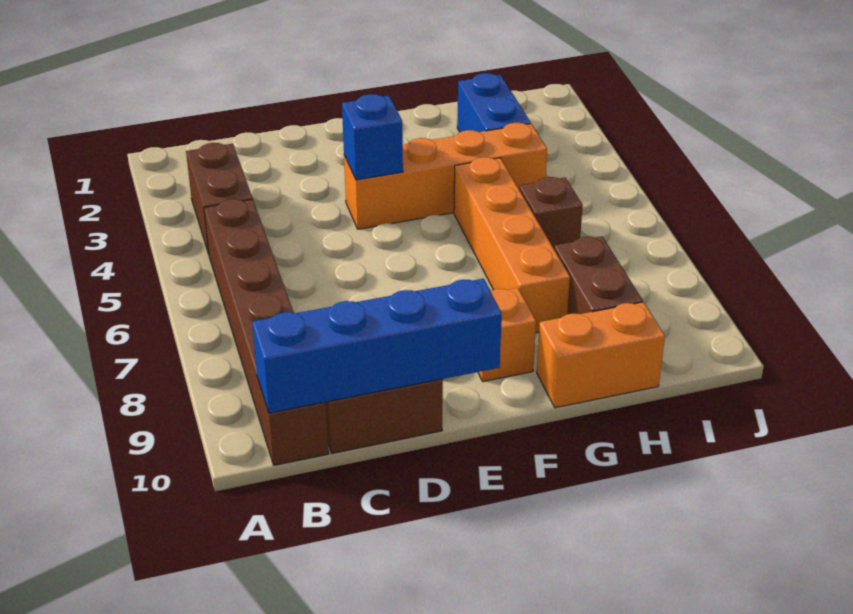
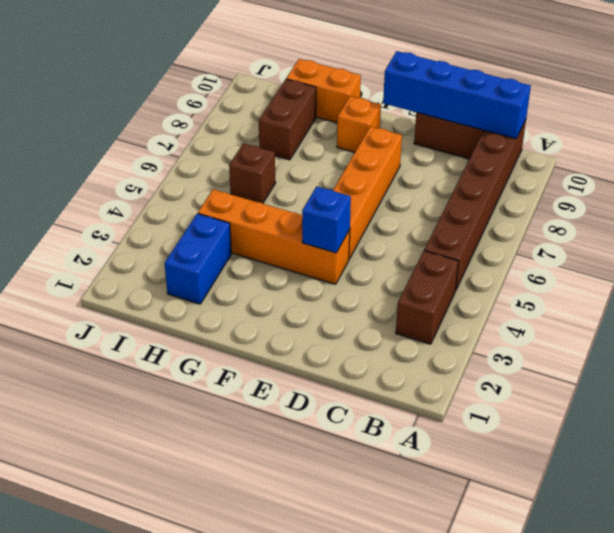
orange brick G5:G8 level 1 -> orange brick E5:E8 level 1

